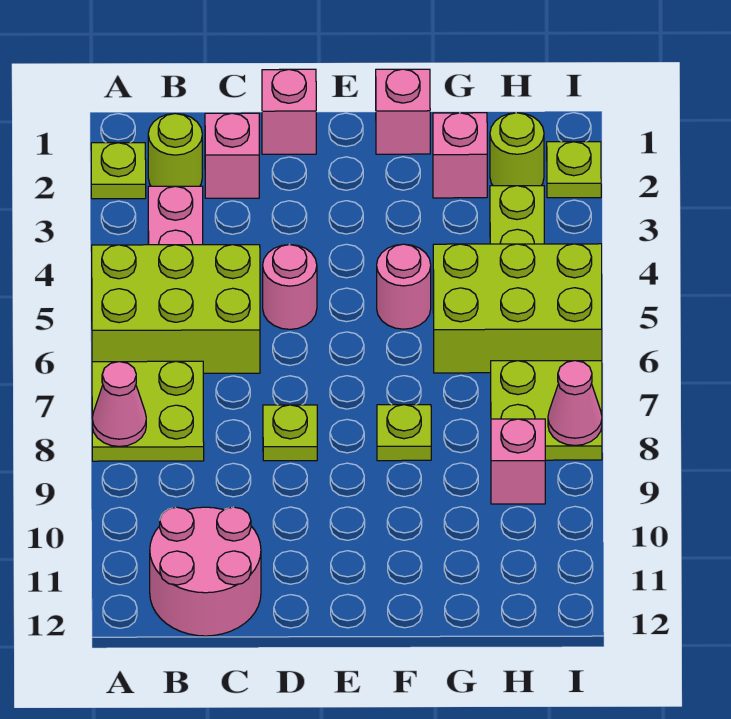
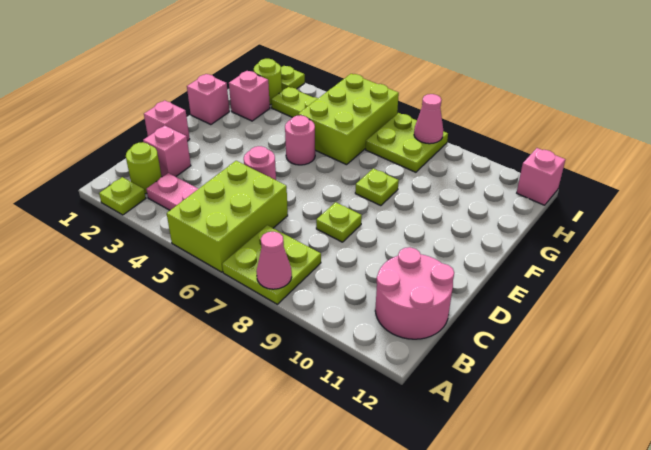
pink brick H9 level 1 -> pink brick I12 level 1

